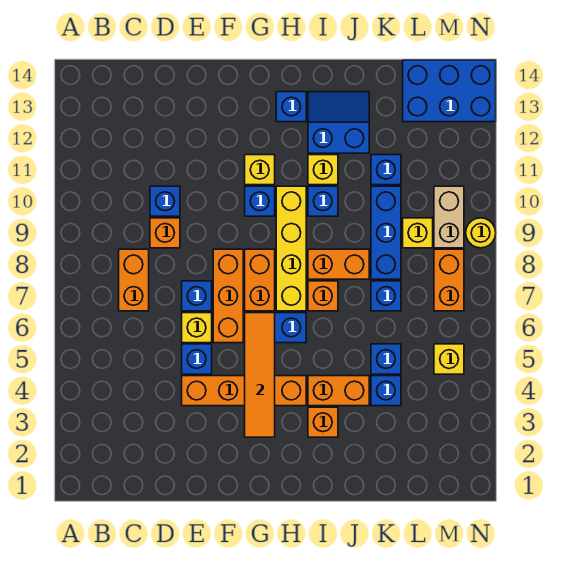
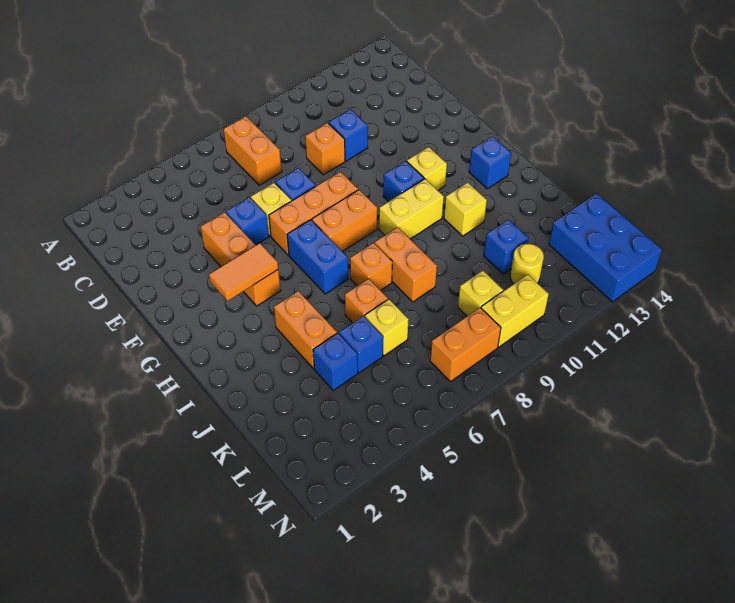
orange brick C7:C8 level 1 -> orange brick B7:C7 level 1
orange brick E4:H4 level 1 -> orange brick E4:G4 level 1
orange tile G3:G6 level 2 -> orange tile G3:G4 level 2
yellow brick H7:H10 level 1 -> yellow brick H9:H10 level 1
orange brick I3 level 1 -> orange brick J6 level 1
blue brick I10 level 1 -> none
blue slope I12:J13 level 1 top 12 -> none
blue brick K7 level 1 -> none
blue brick K8:K10 level 1 -> none
yellow brick M5 level 1 -> yellow brick K6 level 1
tan brick M9:M10 level 1 -> yellow brick M9:M10 level 1
yellow round brick N9 level 1 -> yellow round brick L11 level 1

